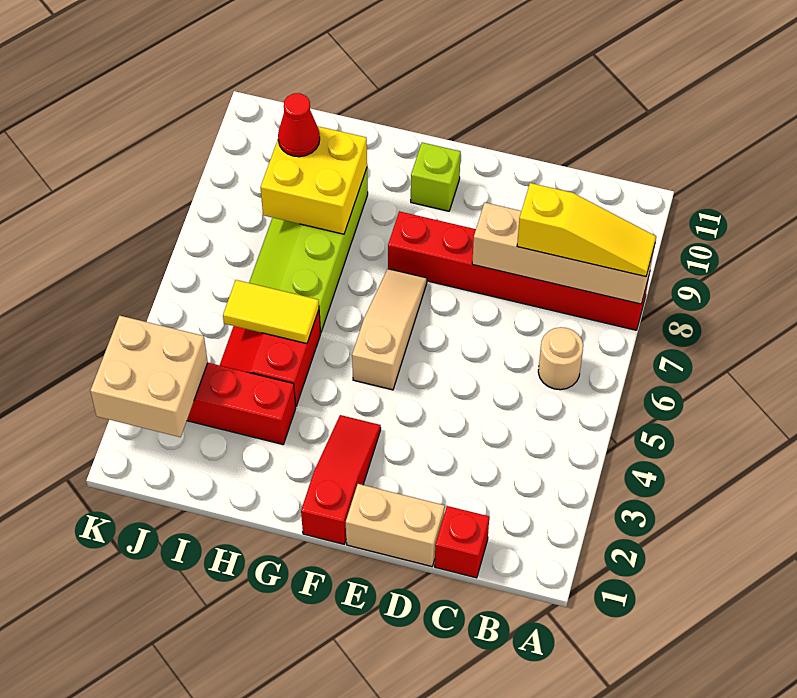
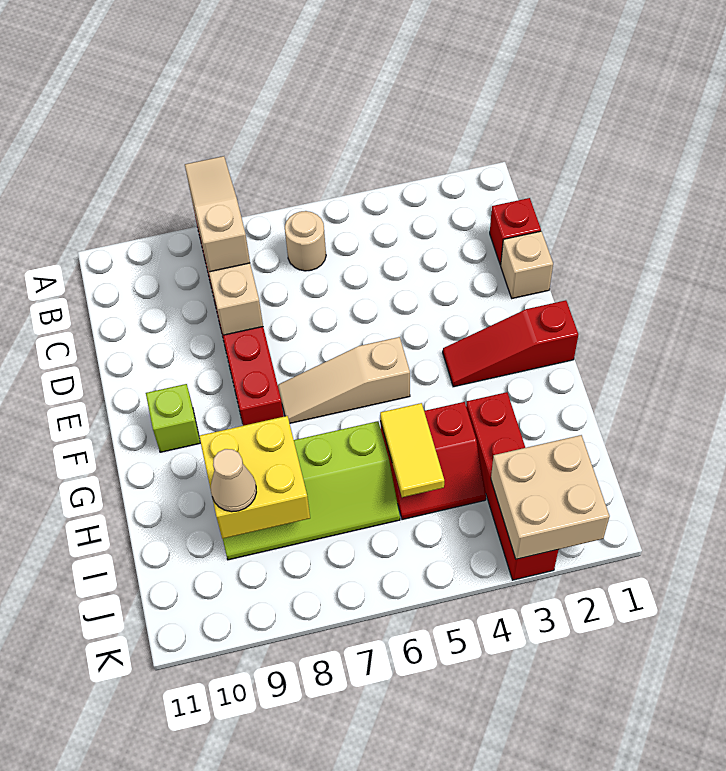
yellow slope A8:C8 level 3 top C -> tan slope A8:C8 level 3 top C
tan brick D1:E1 level 1 -> tan brick D1 level 1
red cone I9 level 3 -> tan cone I9 level 3

